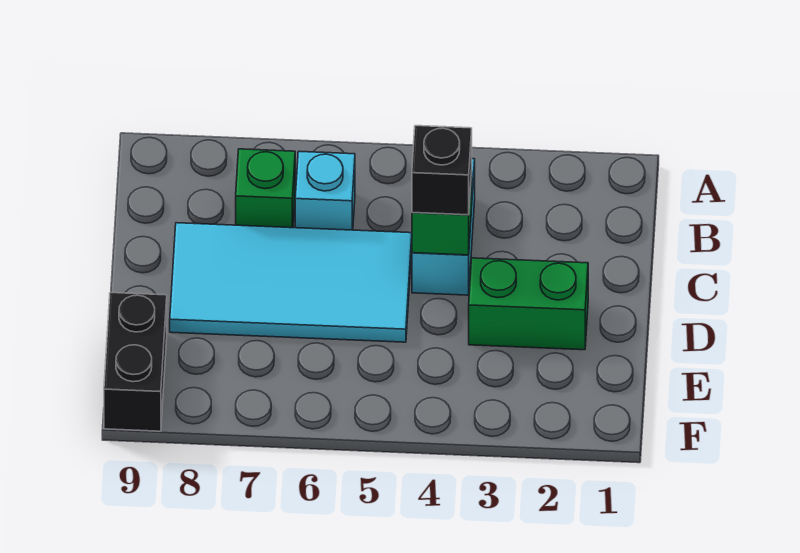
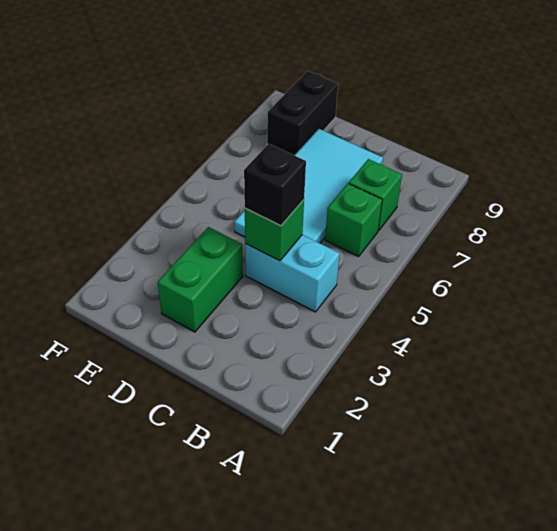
cyan brick B6 level 1 -> green brick B6 level 1
black brick E9:F9 level 1 -> black brick E8:E9 level 1

